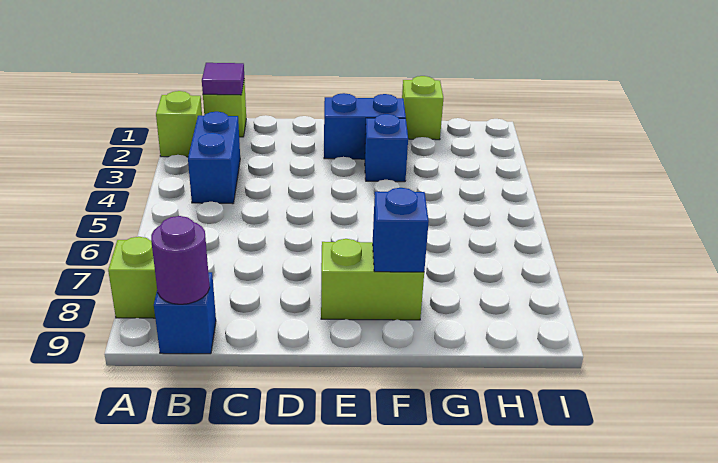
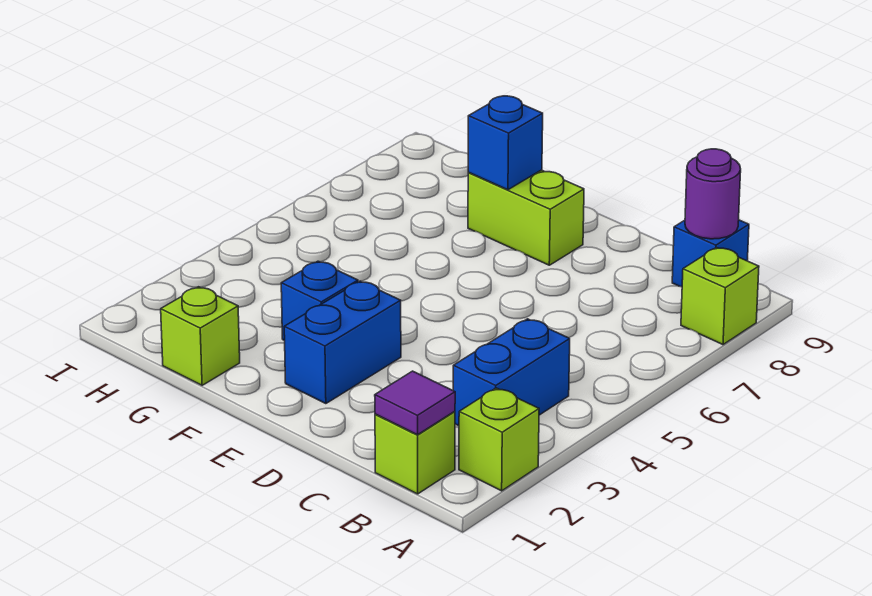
blue brick E2:F2 level 1 -> blue brick E2:E3 level 1

